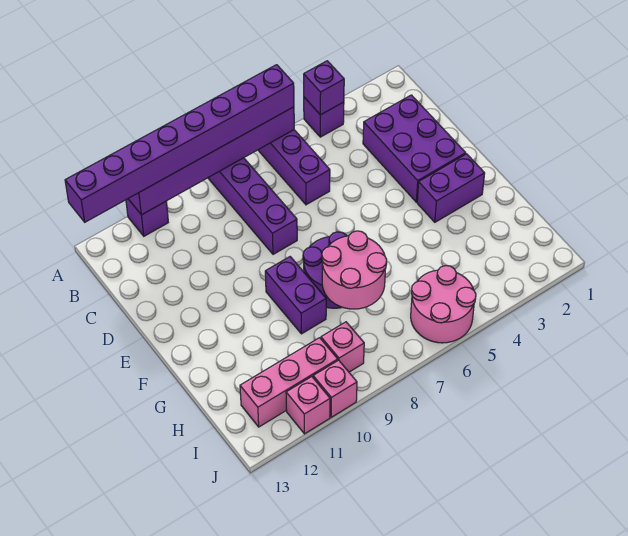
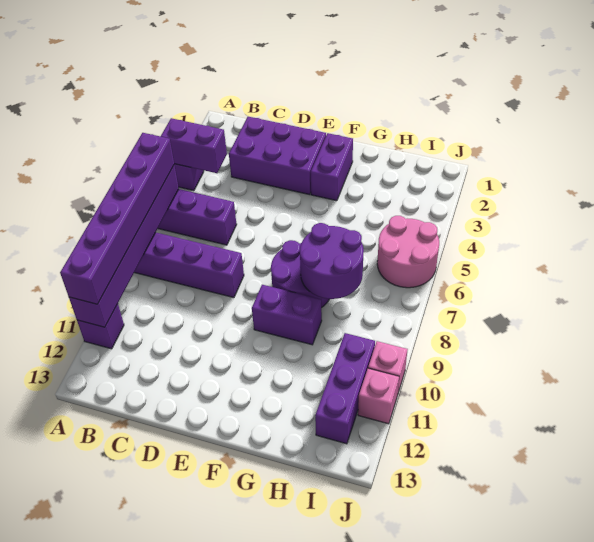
purple brick A4 level 2 -> purple brick A4:B4 level 2
purple brick A6:A13 level 3 -> purple brick A6:A11 level 3
pink round brick G7:H8 level 2 -> purple round brick G7:H8 level 2
pink brick I9 level 1 -> none
pink brick I10:I12 level 1 -> purple brick I10:I12 level 1

